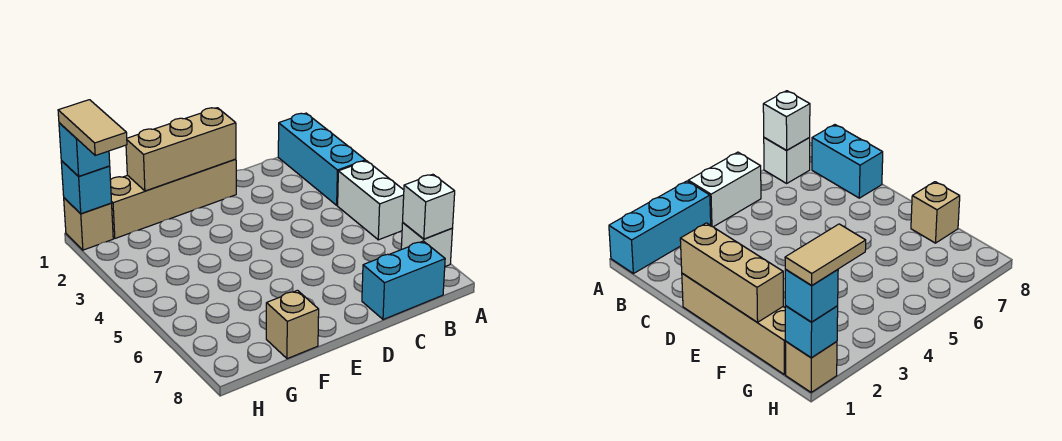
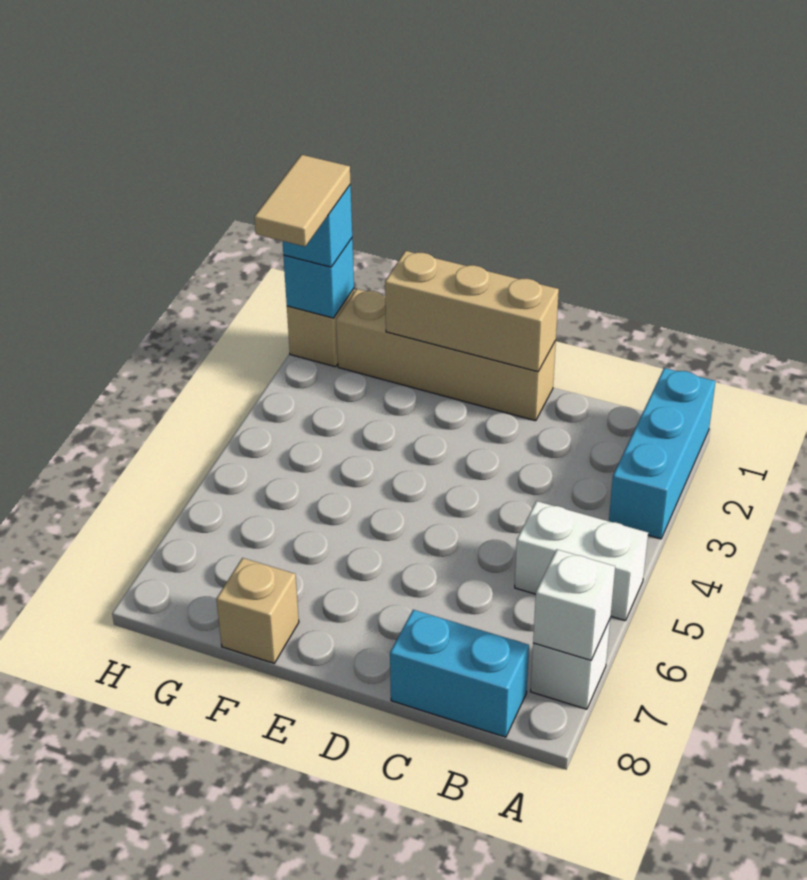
white brick A4:A5 level 1 -> white brick A5:B5 level 1

